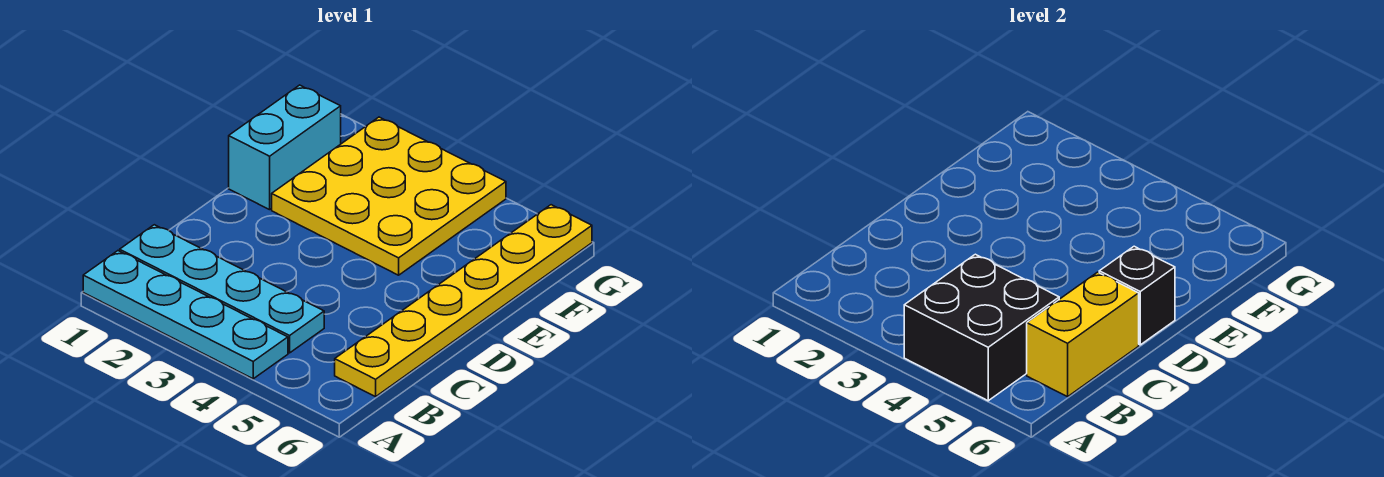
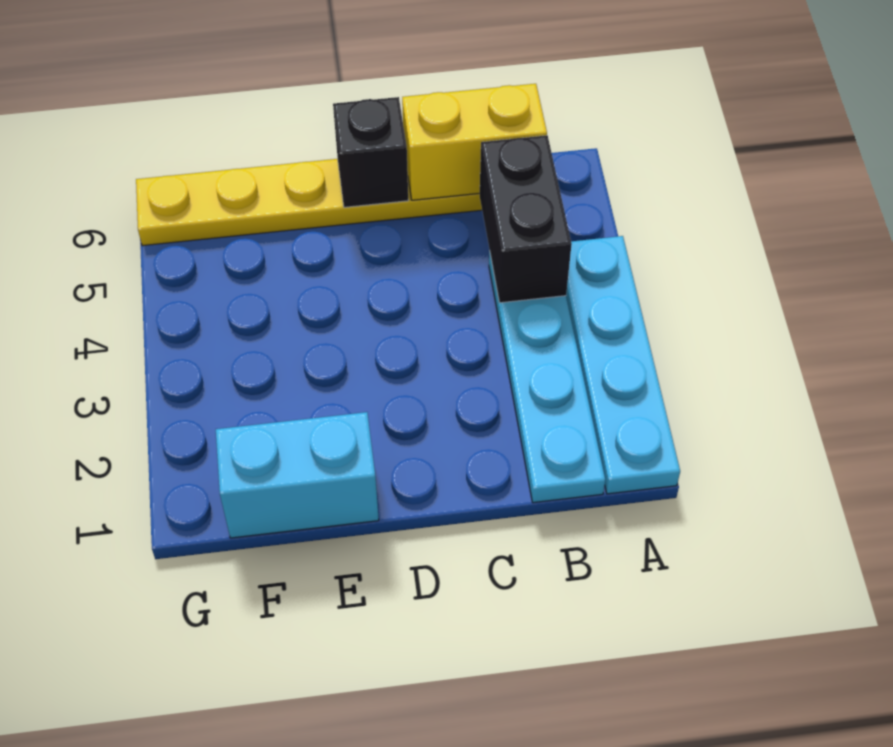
black brick A4:B5 level 2 -> black brick B4:B5 level 2
yellow plate E2:G4 level 1 -> none

